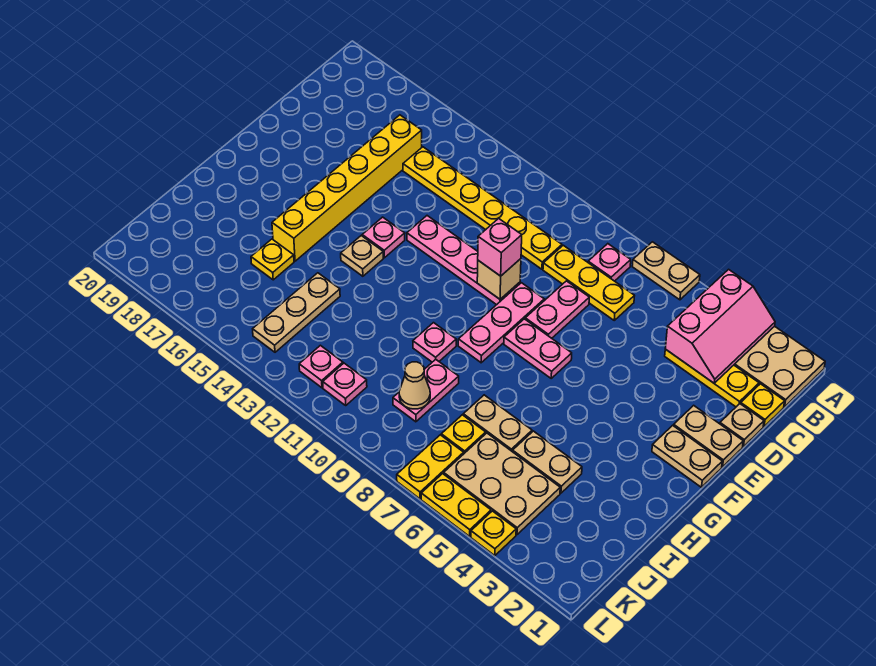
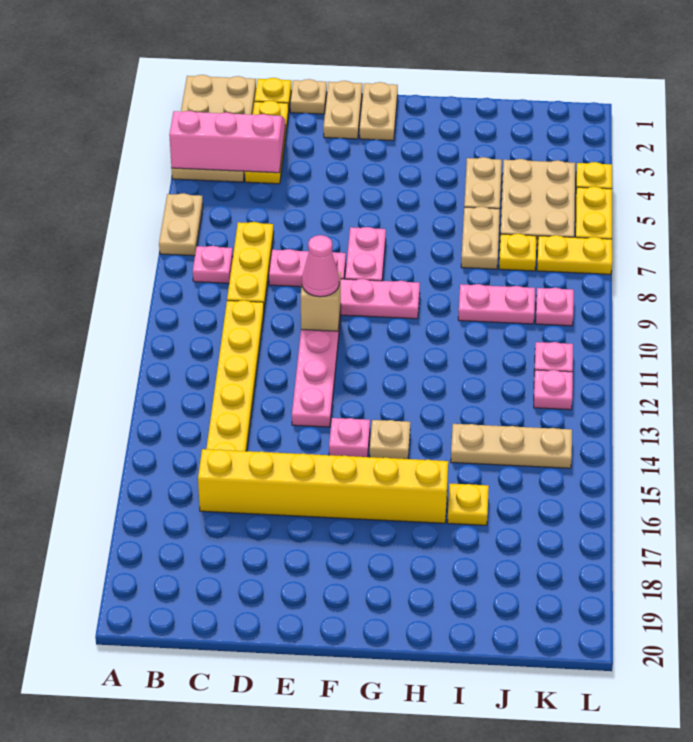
pink brick E10 level 3 -> pink cone E10 level 3
pink plate H10 level 1 -> pink plate K9 level 1
tan cone J9 level 2 -> none

